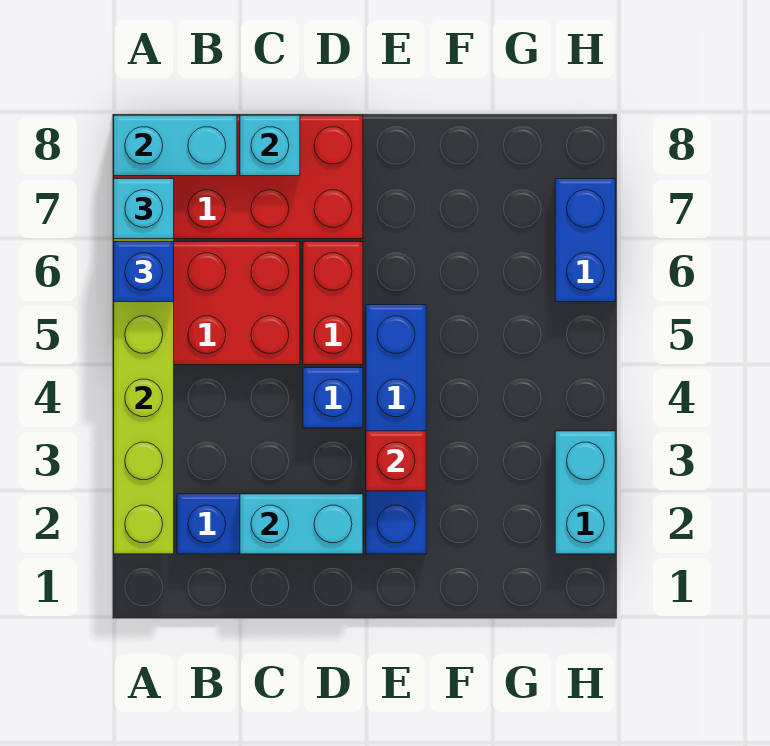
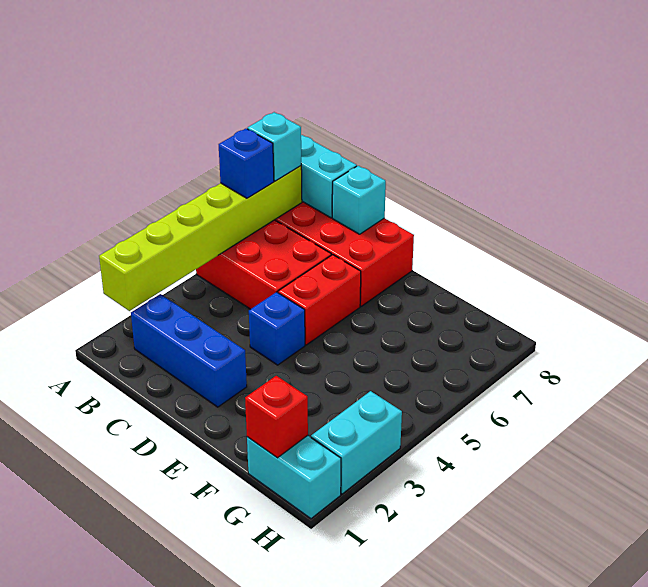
cyan brick C2:D2 level 2 -> cyan brick G1:H1 level 1
blue brick E2:E5 level 1 -> none
red brick E3 level 2 -> red brick G1 level 2
blue brick H6:H7 level 1 -> none

